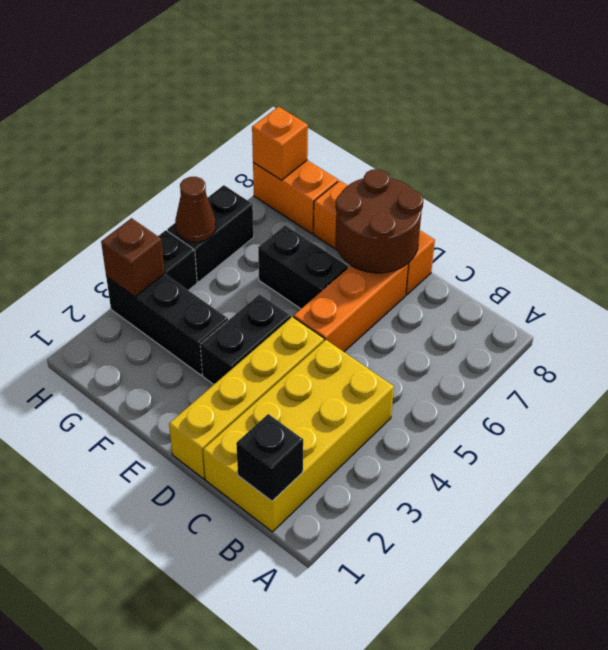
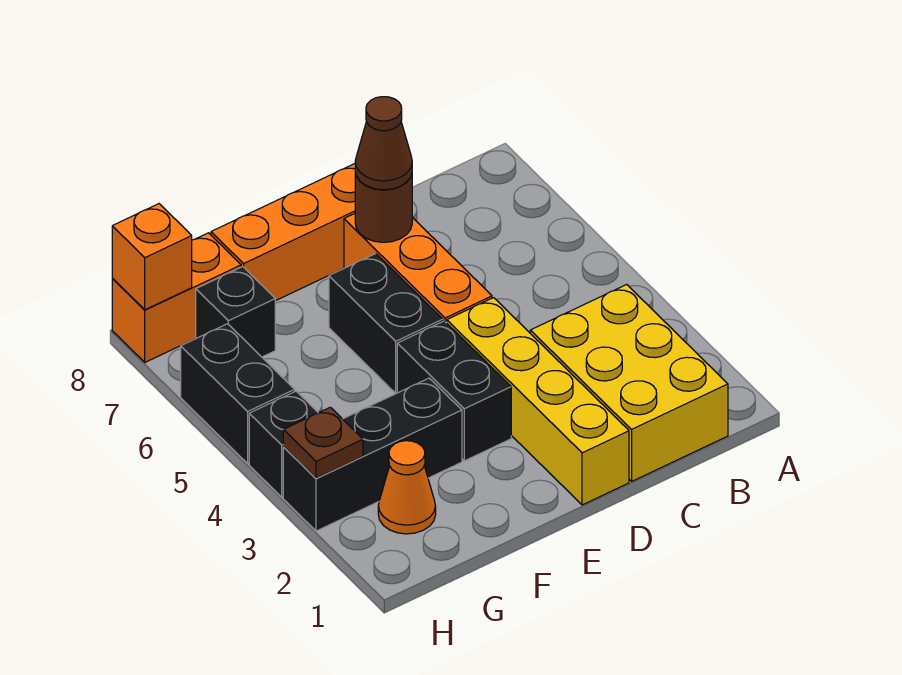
yellow brick B1:C4 level 1 -> yellow brick B1:C3 level 1
black brick B1 level 2 -> black brick G7 level 1
brown round brick D7:E8 level 2 -> brown round brick D7 level 2
black brick E6:F6 level 1 -> black brick E5:E6 level 1
none -> orange cone G2 level 1
brown brick H3 level 2 -> brown plate H3 level 2
brown cone H5 level 2 -> brown cone D7 level 3

